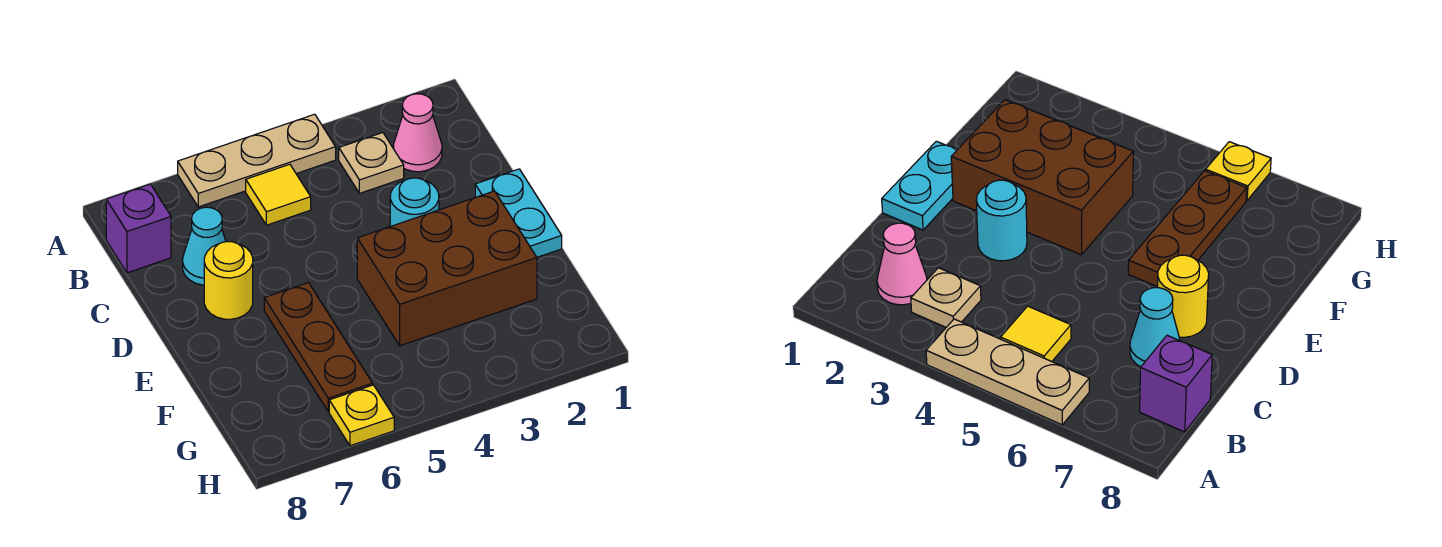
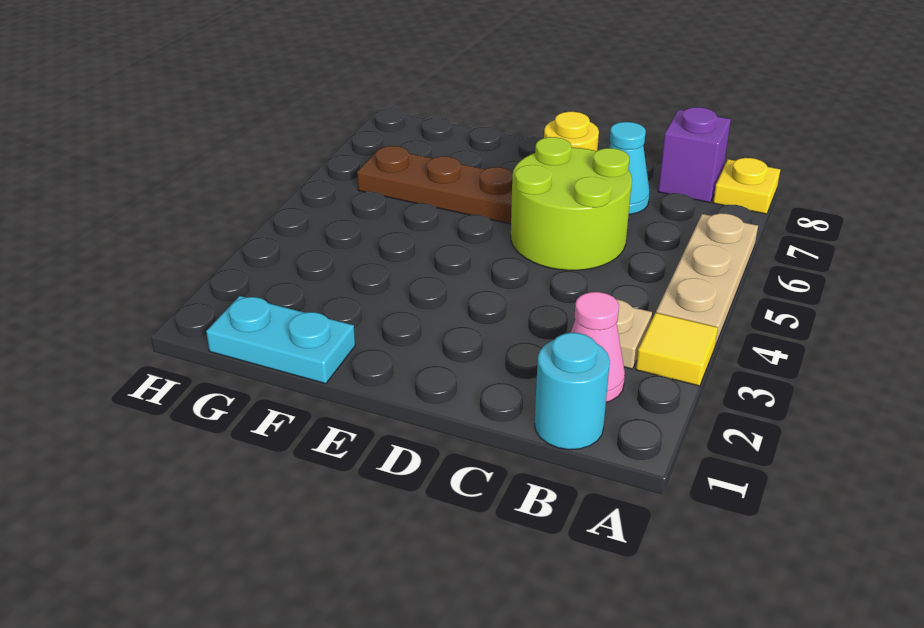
yellow tile B5 level 1 -> yellow tile A3 level 1
none -> lime round brick C5:D6 level 1
cyan plate D1:E1 level 1 -> cyan plate F1:G1 level 1
cyan round brick D3 level 1 -> cyan round brick B1 level 1
brown brick E2:F4 level 1 -> none
yellow plate H6 level 1 -> yellow plate A8 level 1

